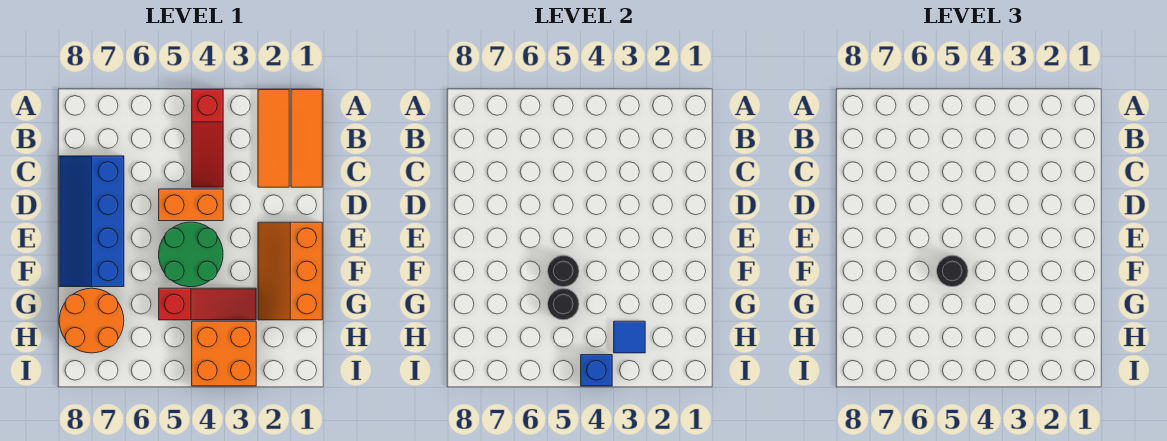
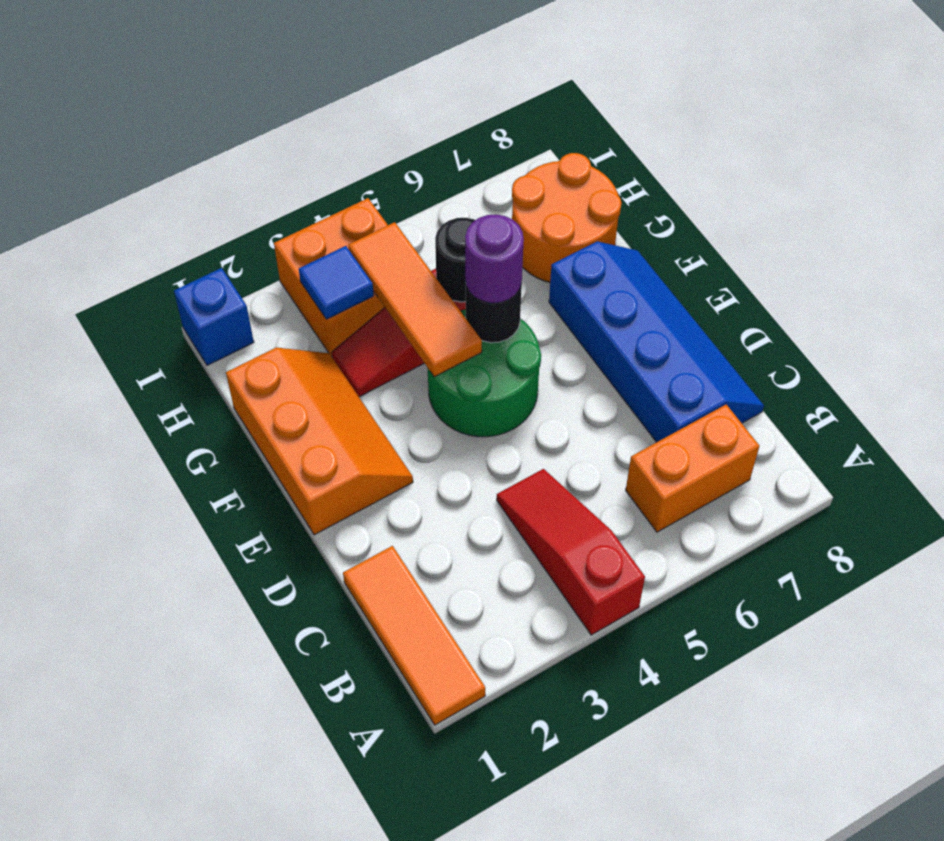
orange tile A2:C2 level 1 -> orange tile F4:H4 level 2
orange brick D4:D5 level 1 -> orange brick B6:B7 level 1
black round brick F5 level 3 -> purple round brick F5 level 3
blue brick I4 level 2 -> blue brick I1 level 1

